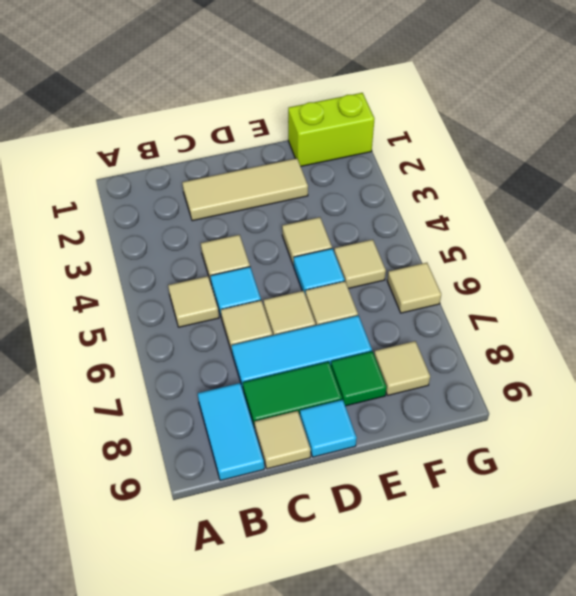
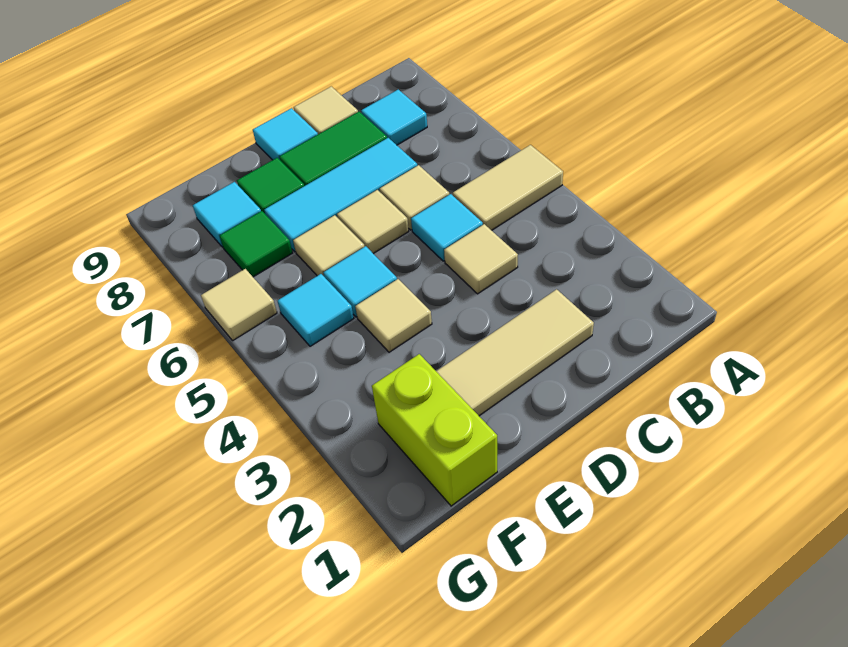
tan tile B5 level 1 -> tan tile A5:B5 level 1
cyan tile B8:B9 level 1 -> cyan tile B8 level 1
lime brick F1:G1 level 1 -> lime brick F1:F2 level 1
tan tile F5 level 1 -> cyan tile F5 level 1
none -> green tile F7 level 1
tan tile F8 level 1 -> cyan tile F8 level 1

